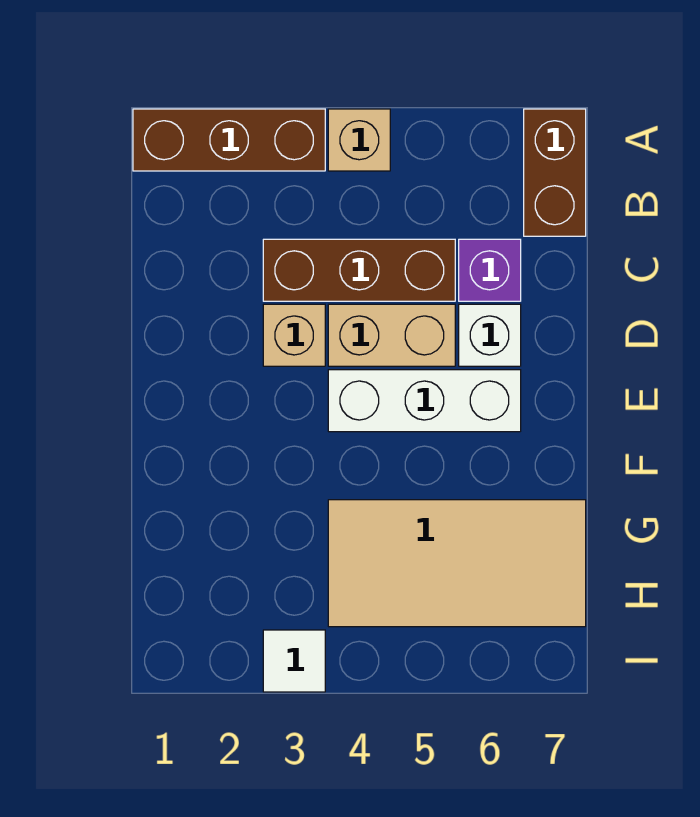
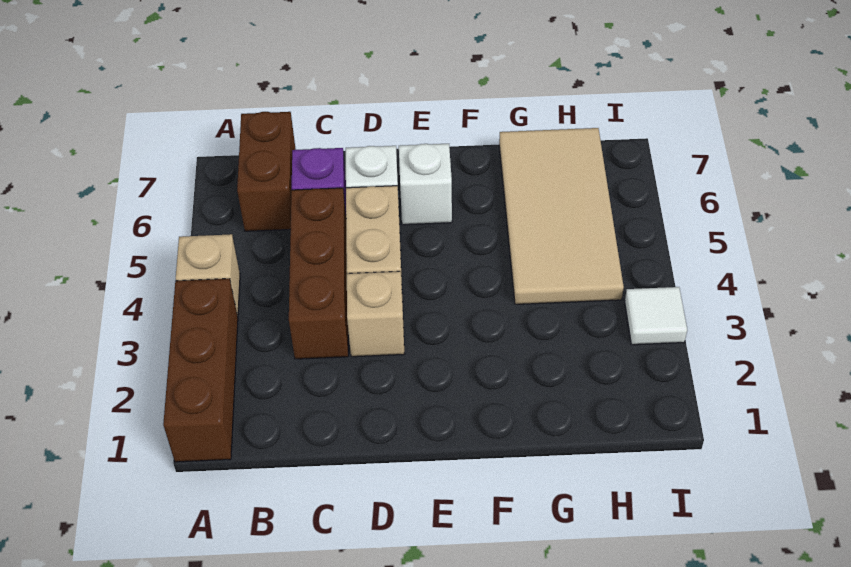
brown brick A7:B7 level 1 -> brown brick B6:B7 level 1
white brick E4:E6 level 1 -> white brick E6 level 1

